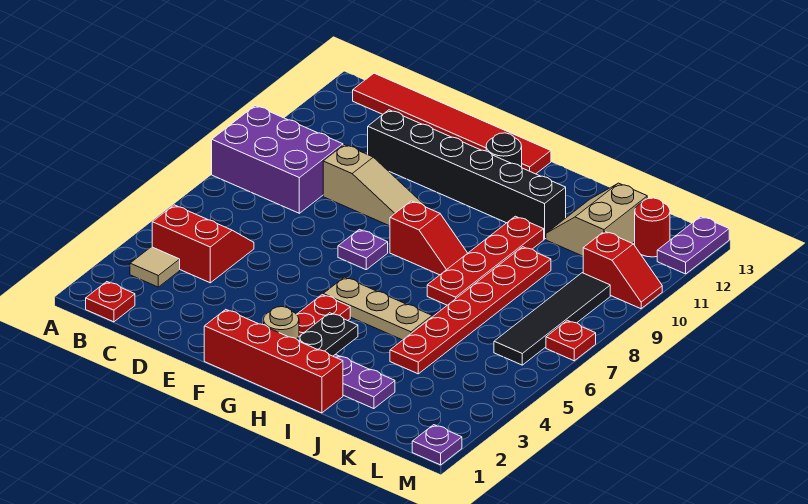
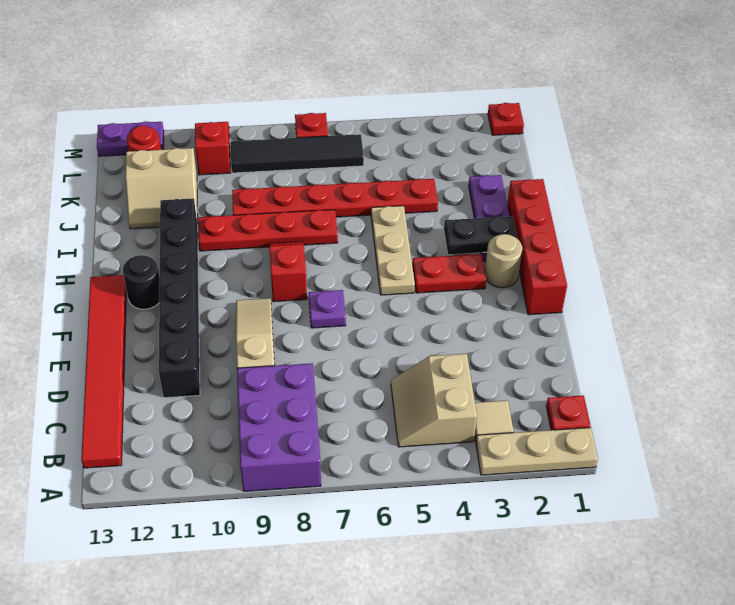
none -> tan plate A1:A3 level 1
red slope B4:C5 level 1 top 4 -> tan slope B4:C5 level 1 top 4
purple plate M1 level 1 -> red plate M1 level 1

